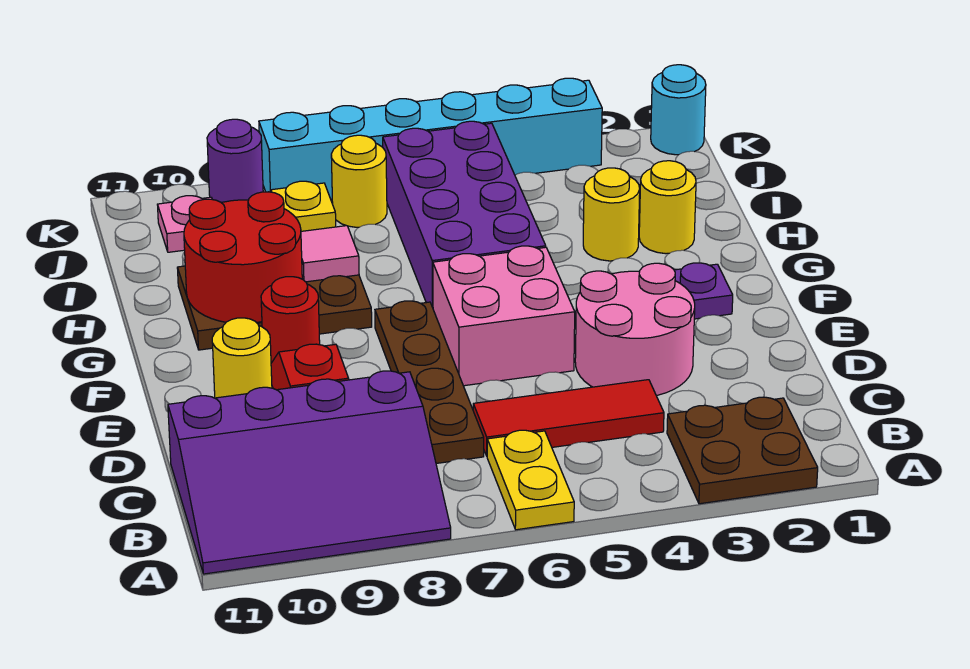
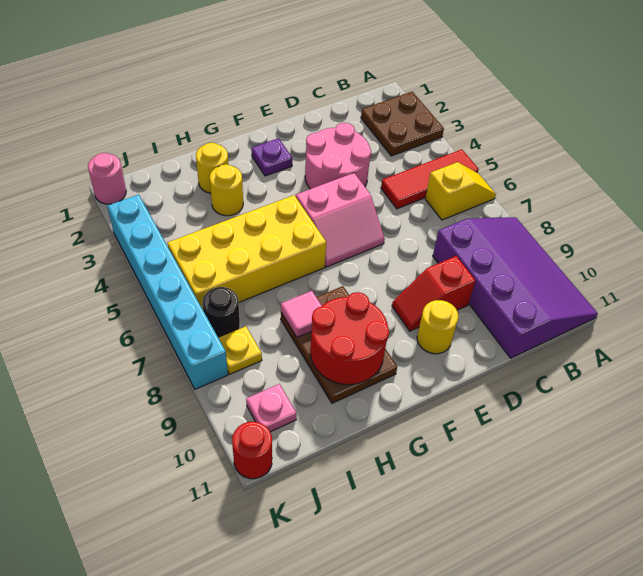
yellow plate A6:B6 level 1 -> yellow slope A6:B6 level 1 top B
red tile C4:C6 level 1 -> red tile A5:C5 level 1
brown plate C7:F7 level 1 -> none
pink brick E5:F6 level 1 -> pink slope E5:F6 level 1 top 5
red round brick F9 level 1 -> red round brick K11 level 1
purple brick G5:J6 level 1 -> yellow brick G5:J6 level 1
yellow round brick J7 level 1 -> black round brick J7 level 1
cyan round brick K1 level 1 -> pink round brick K1 level 1
purple round brick K9 level 1 -> none

